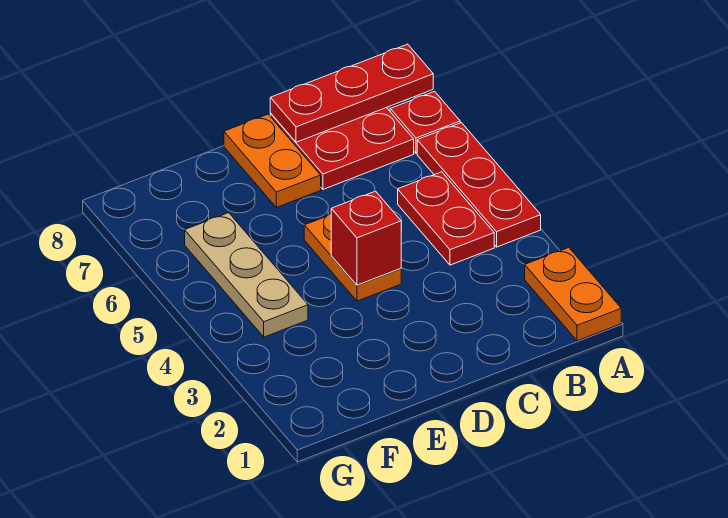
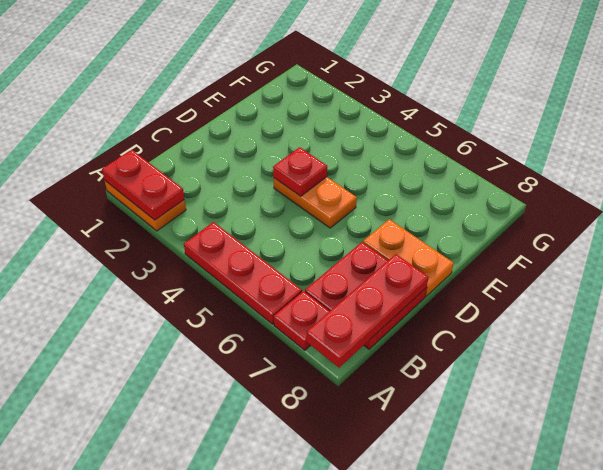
red plate B4:B5 level 1 -> red plate A1:A2 level 2
red brick D4 level 2 -> red plate D4 level 2
tan plate F4:F6 level 1 -> none

